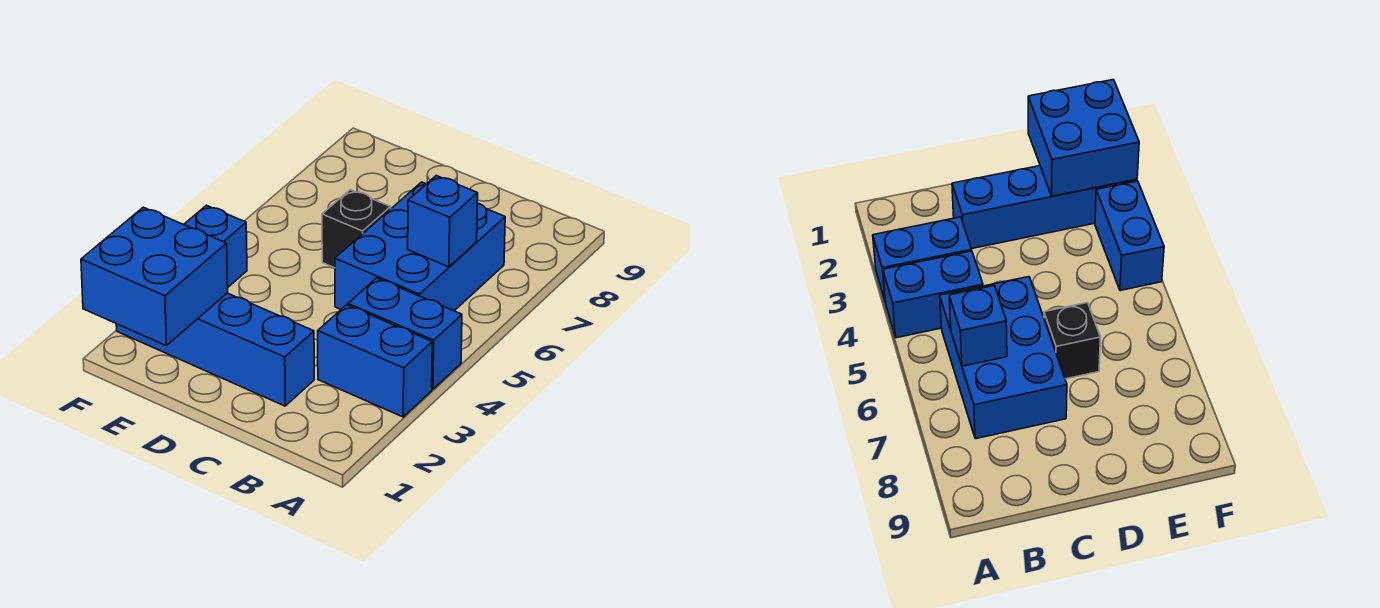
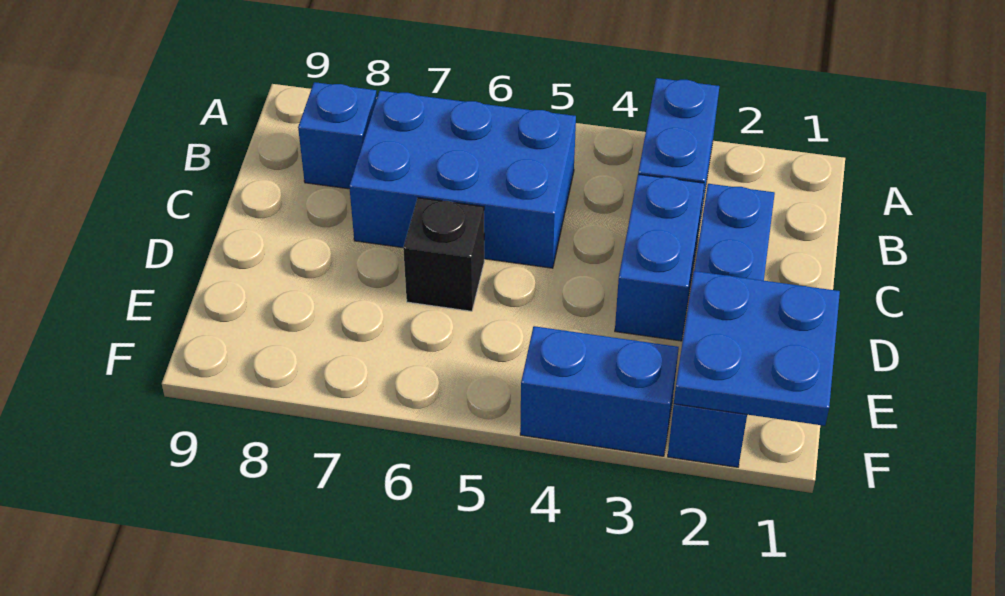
blue brick A4:B4 level 1 -> blue brick C3:D3 level 1
blue brick B6 level 2 -> blue brick B8 level 1
blue brick E1:F2 level 2 -> blue plate E1:F2 level 2

